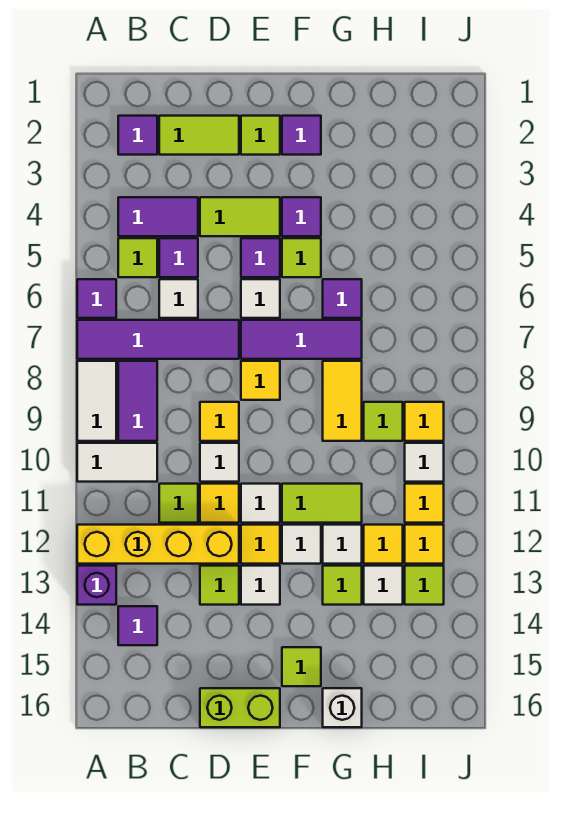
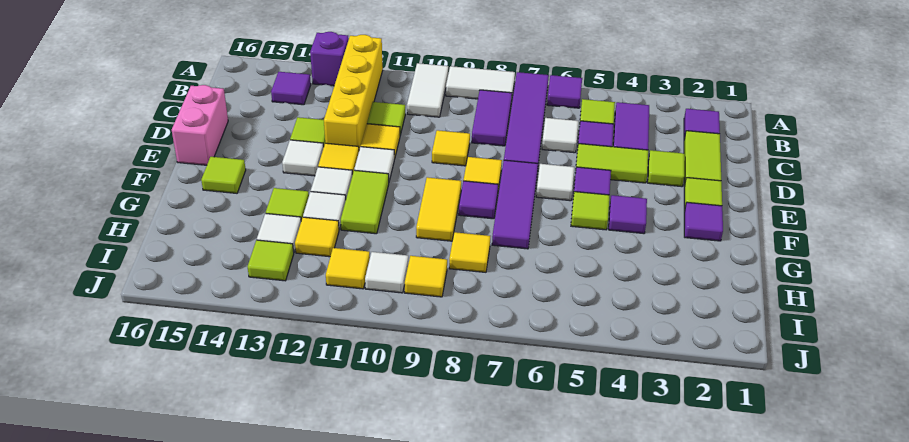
purple tile B8:B9 level 1 -> purple tile B8:C8 level 1
lime tile D4:E4 level 1 -> lime tile D4:D5 level 1
white tile D10 level 1 -> none
lime brick D16:E16 level 1 -> pink brick D16:E16 level 1
purple tile G6 level 1 -> purple tile F8 level 1
yellow tile G8:G9 level 1 -> yellow tile F9:G9 level 1
white brick G16 level 1 -> none
lime tile H9 level 1 -> lime tile D3 level 1
yellow tile I12 level 1 -> yellow tile H8 level 1

